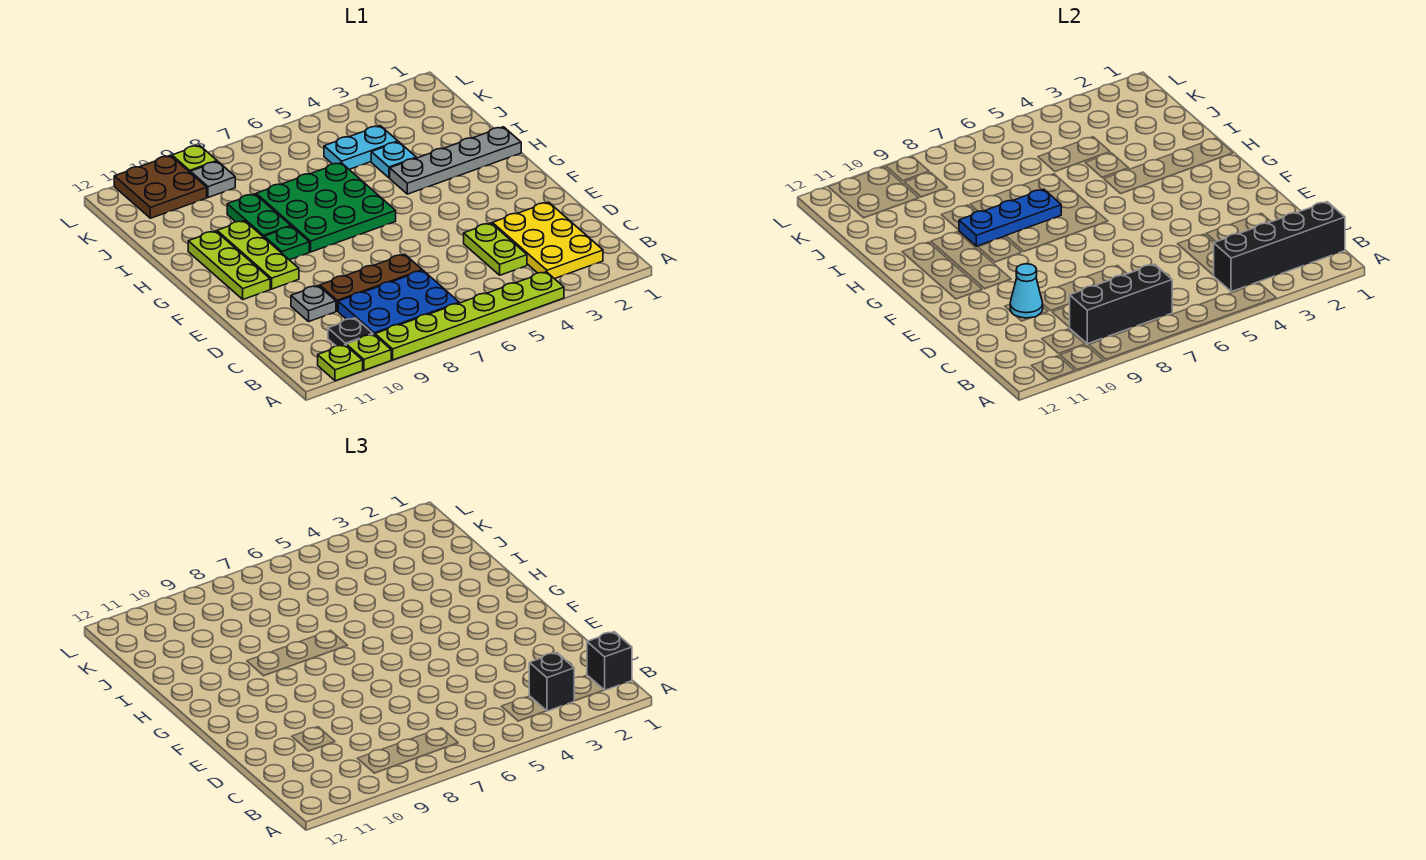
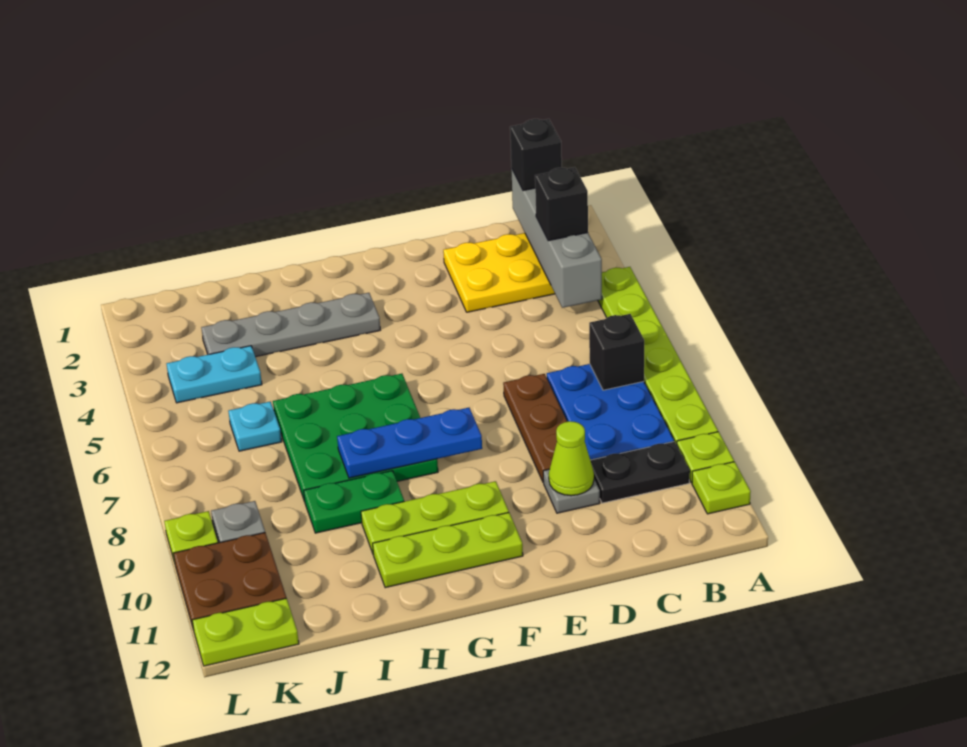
black brick B1:B4 level 2 -> grey brick B1:B4 level 2
black brick B7:B9 level 2 -> black brick B7 level 2
black plate B10 level 1 -> black plate B10:C10 level 1
lime plate C4:D4 level 1 -> lime plate K12:L12 level 1
cyan cone D10 level 2 -> lime cone D10 level 2
green plate G9 level 1 -> none
grey plate H1:H4 level 1 -> grey plate G3:J3 level 1
blue plate H7:H9 level 2 -> blue plate F8:H8 level 2
cyan plate I4 level 1 -> cyan plate J6 level 1
cyan plate J4:J5 level 1 -> cyan plate J4:K4 level 1

